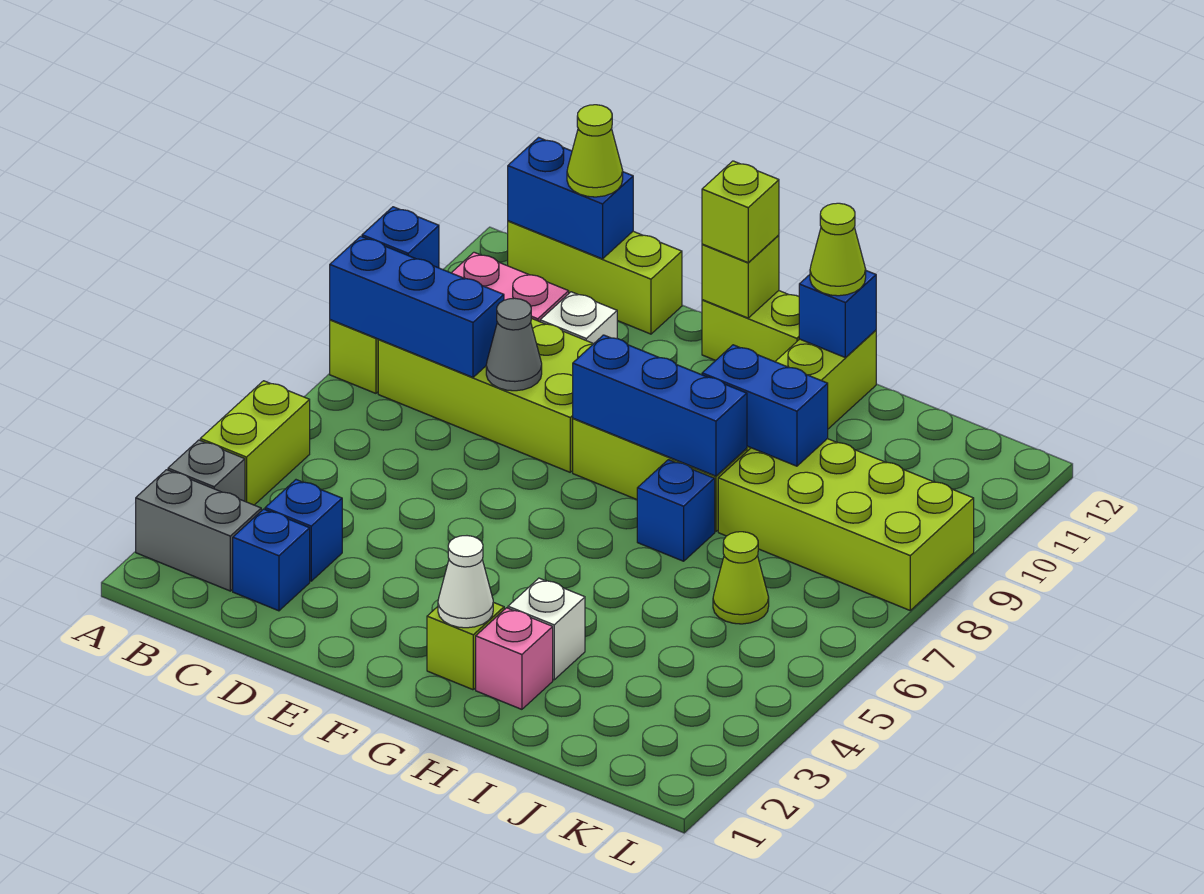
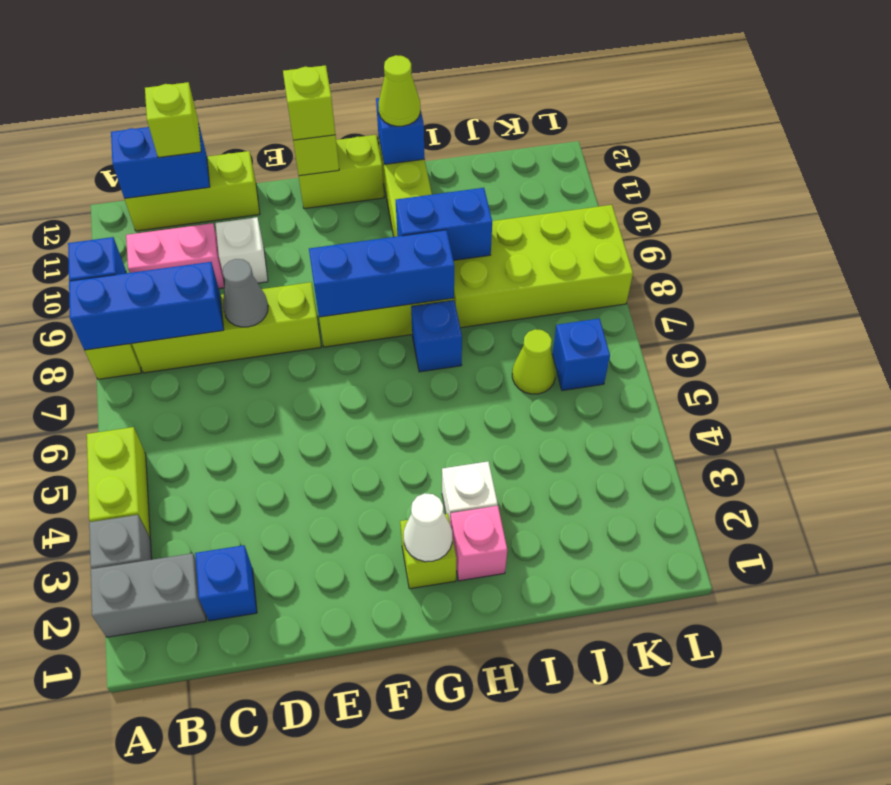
lime brick B8:E9 level 1 -> lime brick B8:E8 level 1
blue brick C3 level 1 -> blue brick K6 level 1
lime cone C12 level 3 -> lime brick C12 level 3

